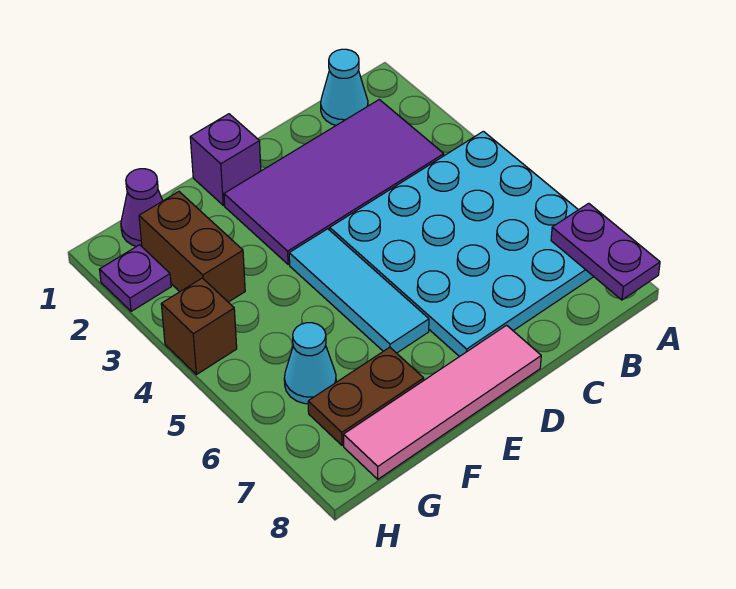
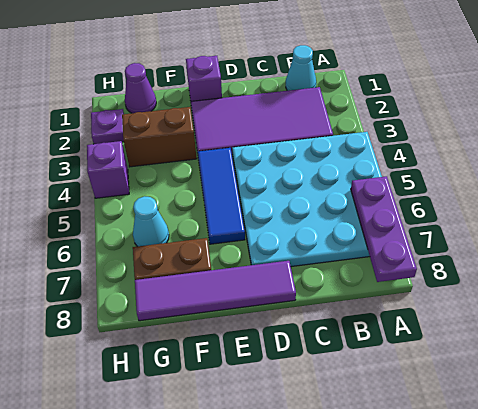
purple plate A7:A8 level 2 -> purple plate A6:A8 level 2
pink tile D8:G8 level 1 -> purple tile D8:G8 level 1
cyan tile E4:E6 level 1 -> blue tile E4:E6 level 1
brown brick G2:G3 level 1 -> brown brick F3:G3 level 1
brown brick H4 level 1 -> purple brick H4 level 1

